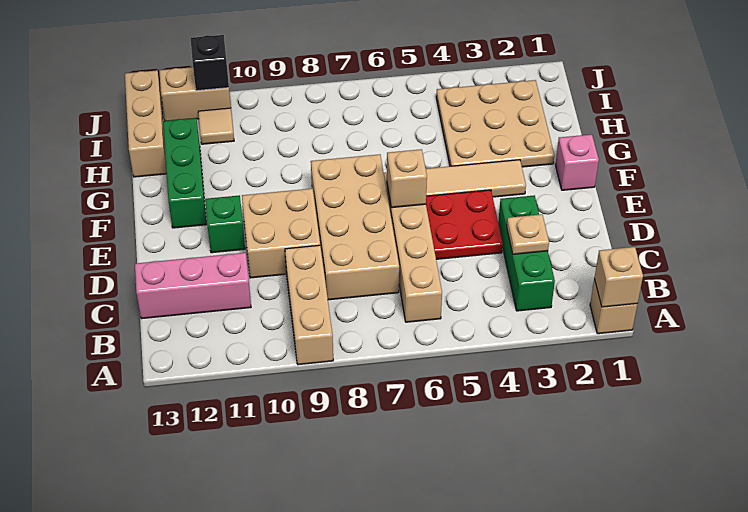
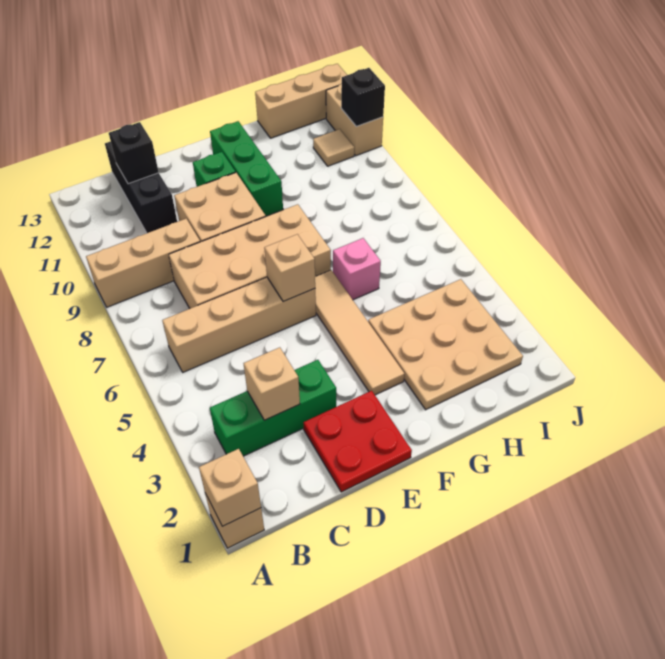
tan plate C3 level 2 -> tan brick C3 level 2
pink brick C11:C13 level 1 -> black brick C11:C13 level 1
none -> black brick C12 level 2
red plate D4:E5 level 1 -> red plate D1:E2 level 1
pink brick F1 level 1 -> pink brick G6 level 1
green brick F12:H12 level 1 -> green brick F10:F12 level 1

